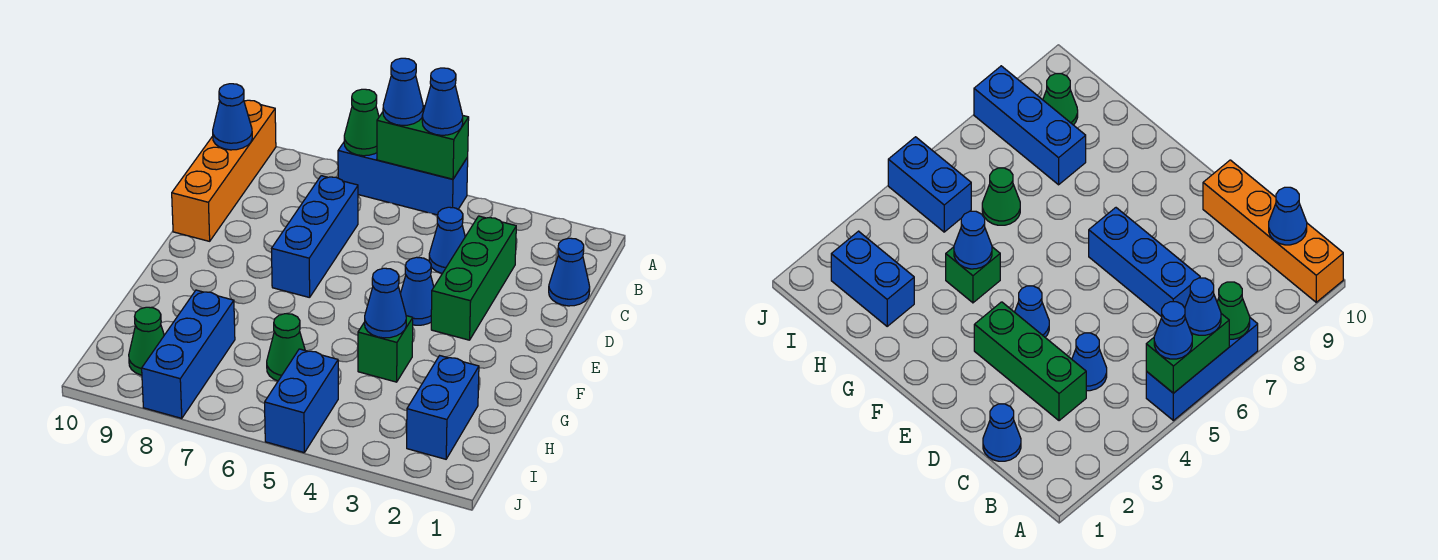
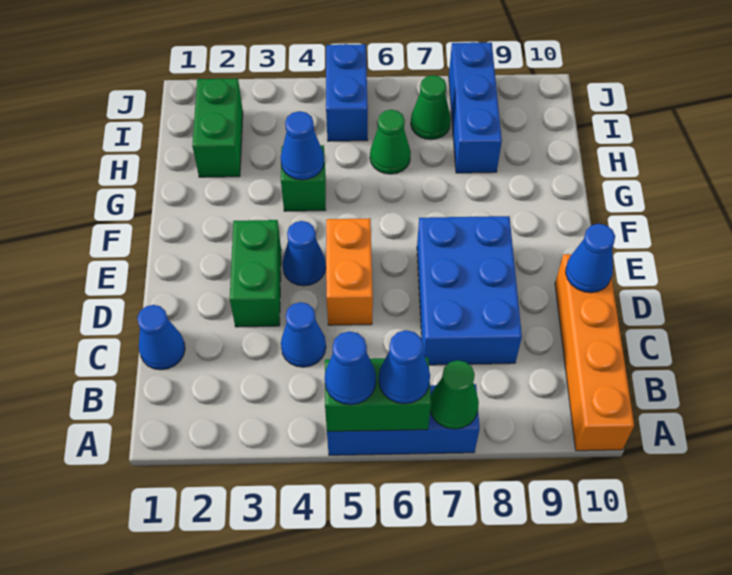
blue cone B10 level 2 -> blue cone D10 level 2
green brick C3:E3 level 1 -> green brick D3:E3 level 1
blue brick C7:E7 level 1 -> blue brick C7:E8 level 1
none -> orange brick D5:E5 level 1
blue brick H2:I2 level 1 -> green brick H2:I2 level 1
green cone I9 level 1 -> green cone I7 level 1

